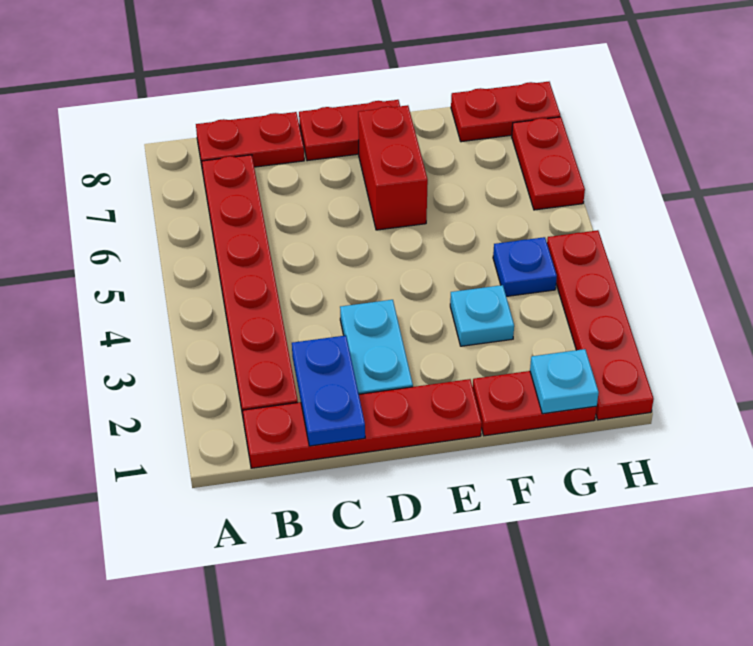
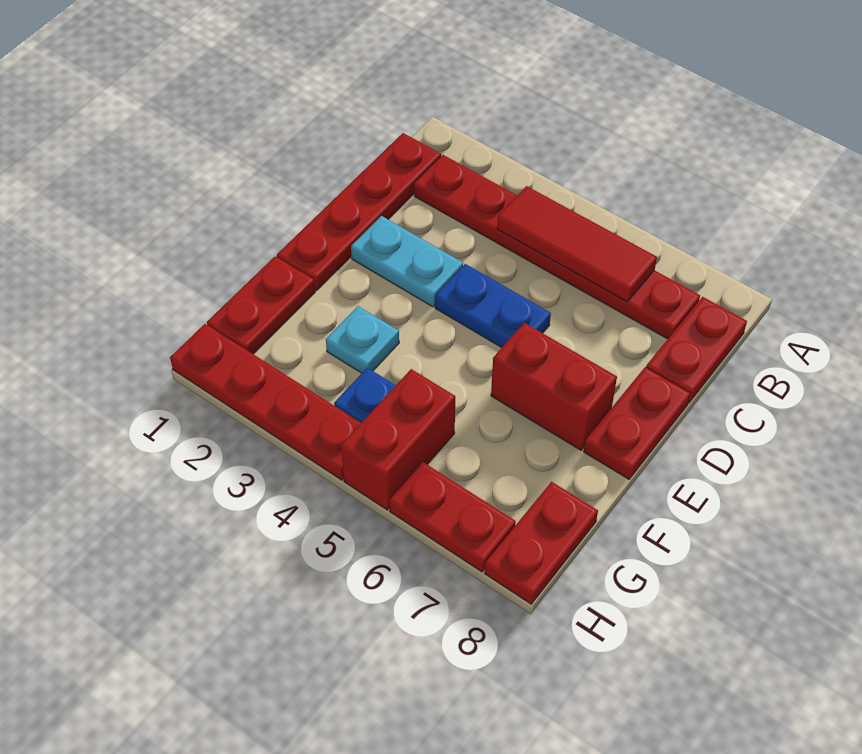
none -> red tile B4:B6 level 2
blue plate C1:C2 level 2 -> blue plate D4:D5 level 1
cyan plate G1 level 2 -> none
none -> red brick G5:H5 level 1

